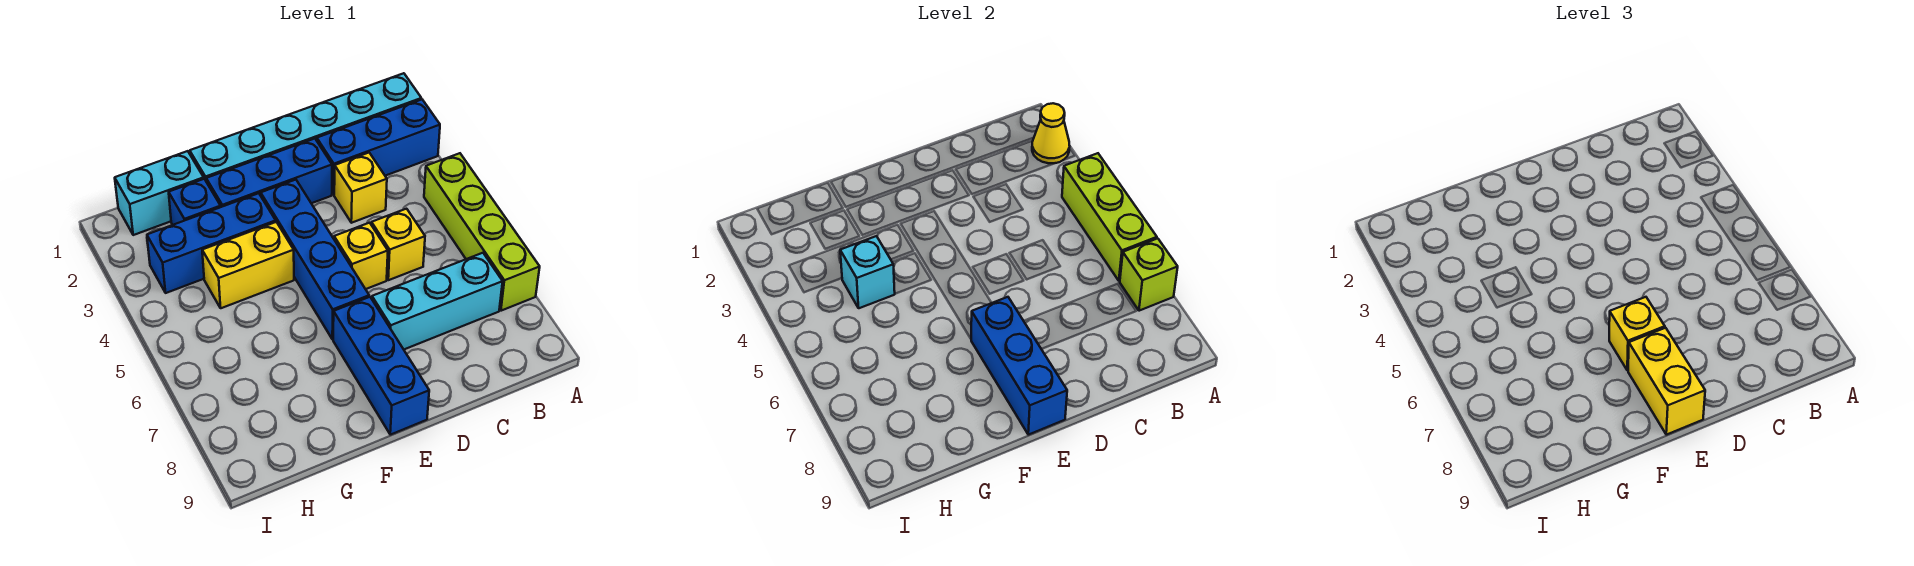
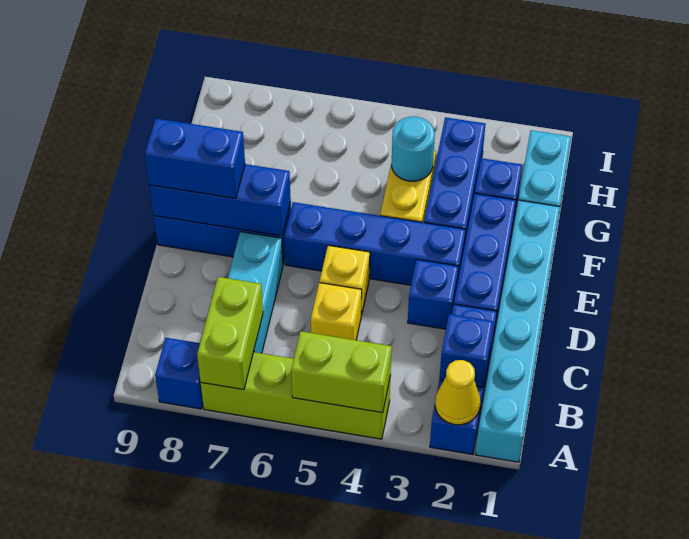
lime brick A4:A6 level 2 -> lime brick A4:A5 level 2
lime brick A7 level 2 -> lime brick A7:B7 level 2
none -> blue brick A8 level 1
none -> blue brick B2 level 2
yellow brick C3 level 1 -> none
none -> blue brick D3 level 1
yellow brick E7 level 3 -> none
yellow brick E8:E9 level 3 -> blue brick E8:E9 level 3
cyan brick G4 level 2 -> cyan round brick G4 level 2

